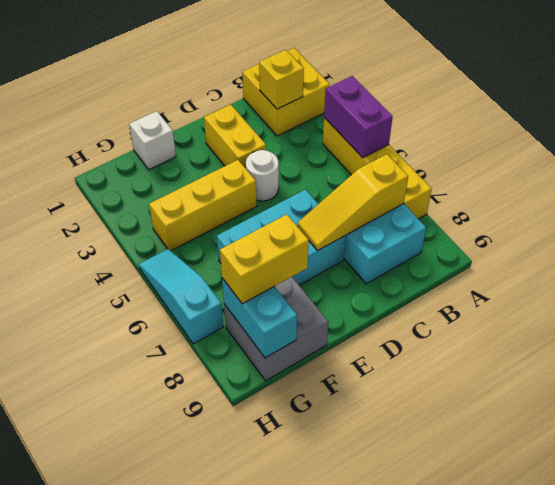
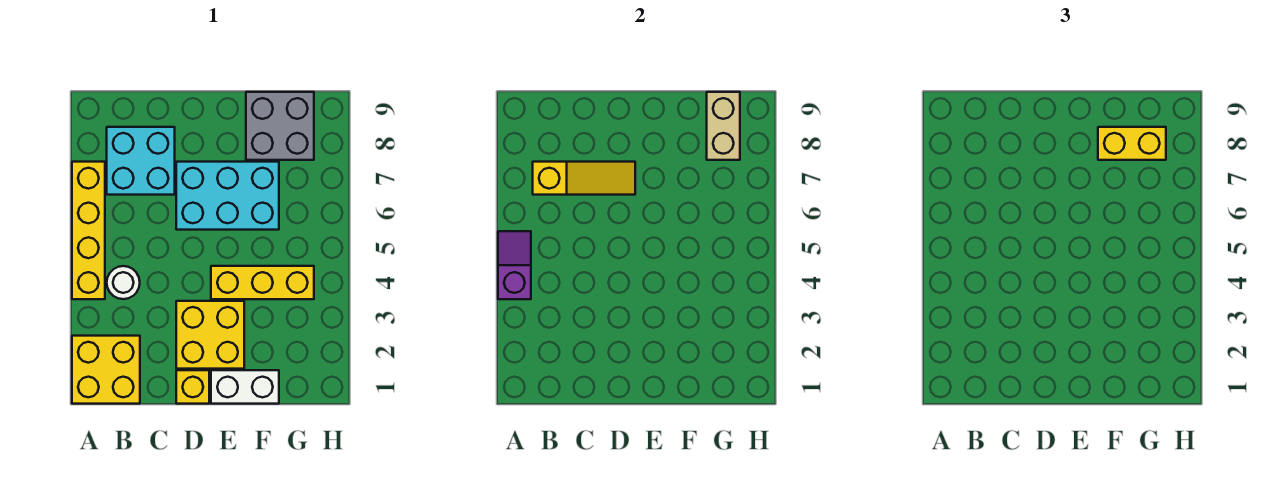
purple brick A4:A5 level 2 -> purple slope A4:A5 level 2 top 4
yellow brick B2 level 2 -> yellow brick D1 level 1
yellow brick D2:D3 level 1 -> yellow brick D2:E3 level 1
white round brick D4 level 1 -> white round brick B4 level 1
white brick F1 level 1 -> white brick E1:F1 level 1
cyan brick G8:G9 level 2 -> tan brick G8:G9 level 2
cyan slope H5:H7 level 1 top 7 -> none

